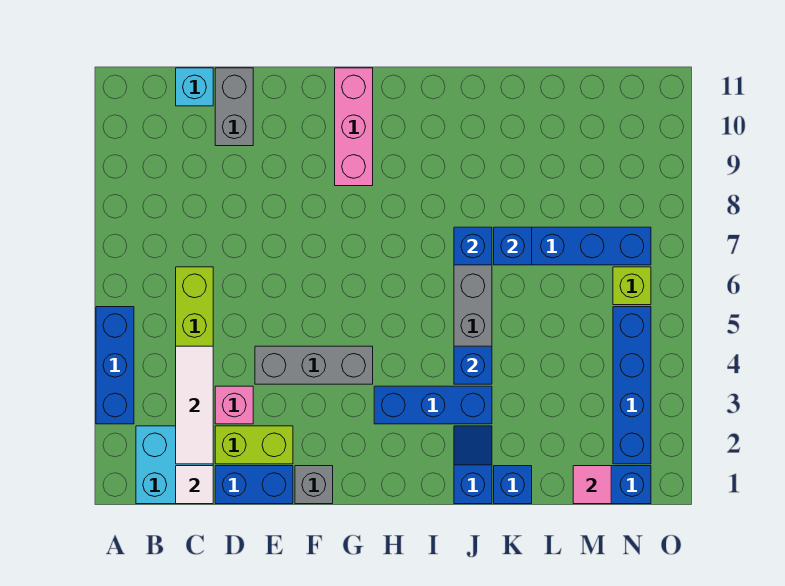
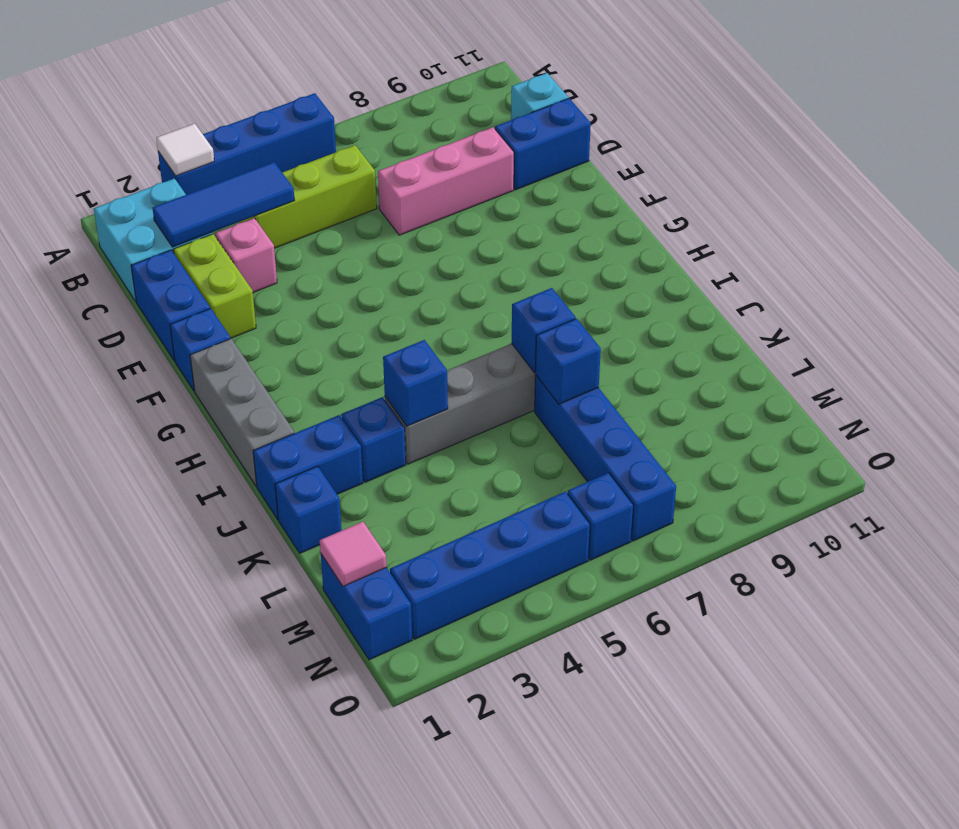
blue brick A3:A5 level 1 -> blue brick A3:A6 level 1
white tile C1 level 2 -> white tile A3 level 2
white tile C2:C4 level 2 -> blue tile C2:C4 level 2
grey brick D10:D11 level 1 -> blue brick D10:D11 level 1
grey brick E4:G4 level 1 -> grey brick G1:I1 level 1
grey brick F1 level 1 -> blue brick F1 level 1
pink brick G9:G11 level 1 -> pink brick D7:D9 level 1
blue brick H3:J3 level 1 -> blue brick J3 level 1
blue slope J1:J2 level 1 top 1 -> blue brick J1:J2 level 1
lime brick N6 level 1 -> blue brick N6 level 1

